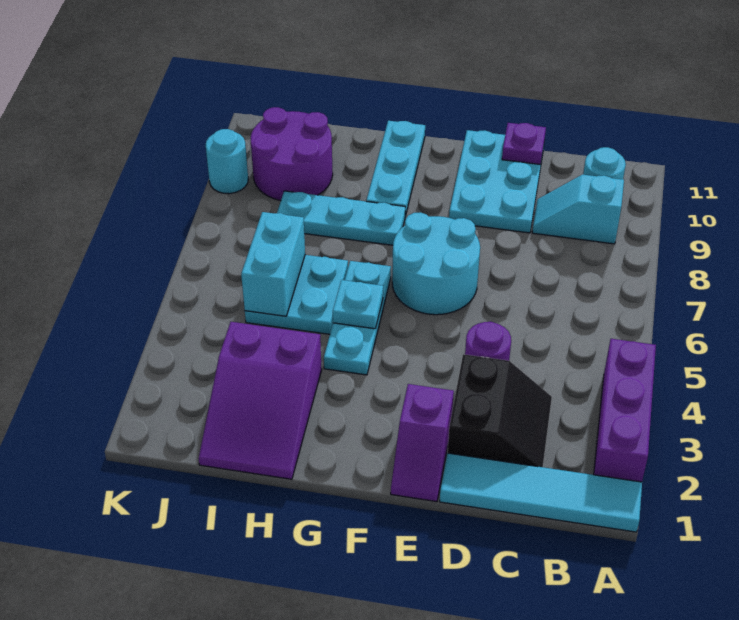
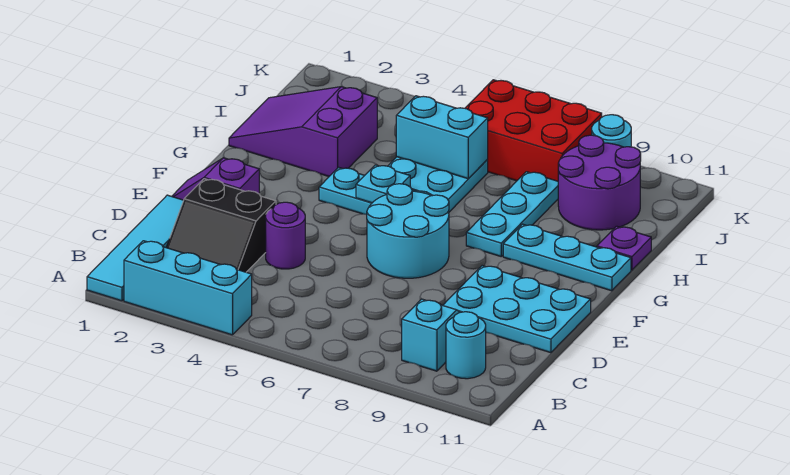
purple brick A2:A4 level 1 -> cyan brick A2:A4 level 1
purple plate D11 level 2 -> purple plate H11 level 1
none -> red brick J6:K8 level 1

